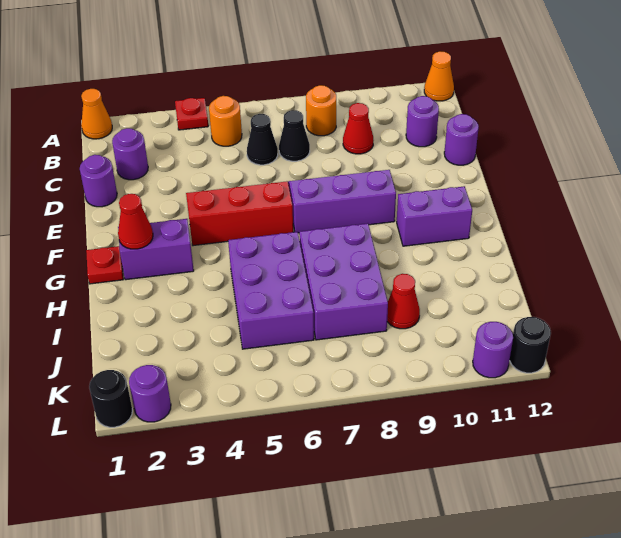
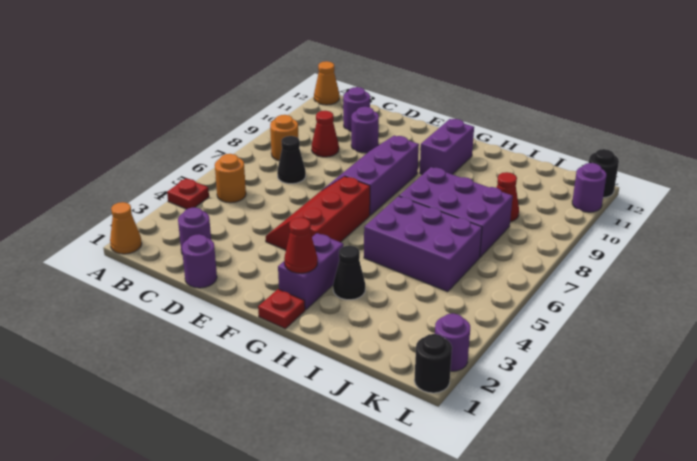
black cone C6 level 1 -> black cone H3 level 1
purple round brick D12 level 1 -> purple round brick D10 level 1

